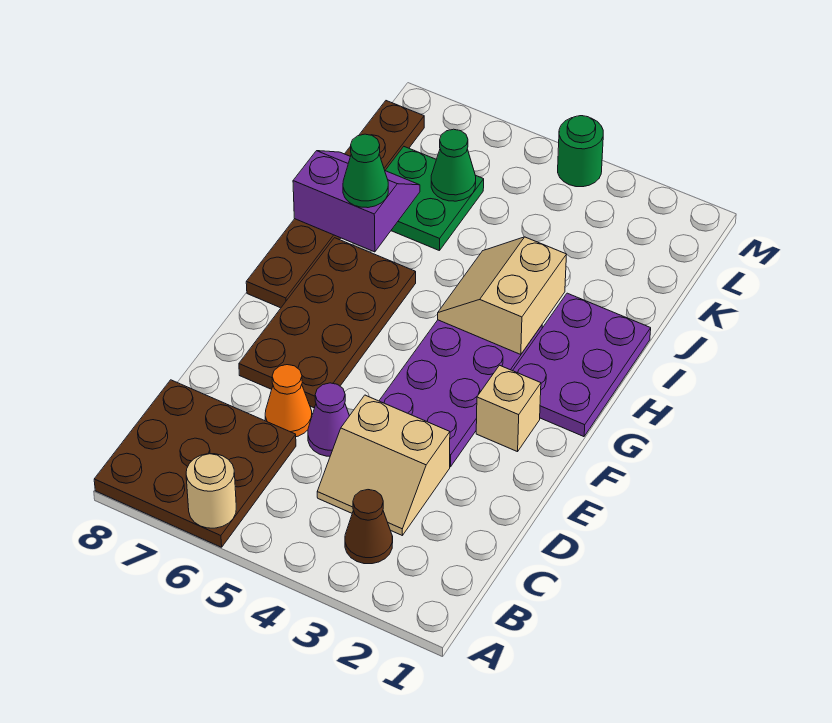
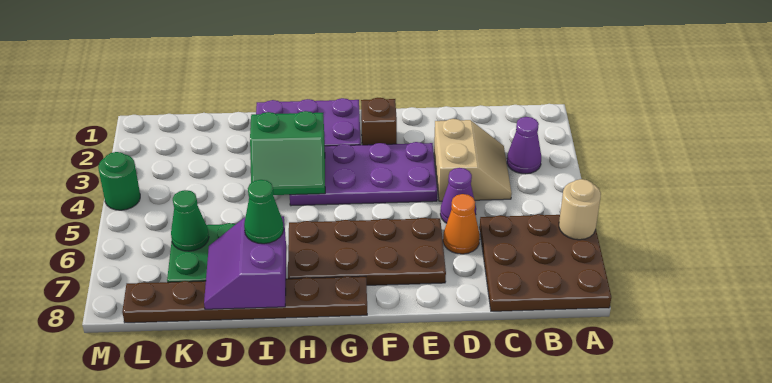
brown cone B3 level 1 -> purple cone B3 level 1
tan brick F2 level 1 -> brown brick F2 level 1
tan slope H3:I4 level 2 top 3 -> green slope H3:I4 level 2 top 3

